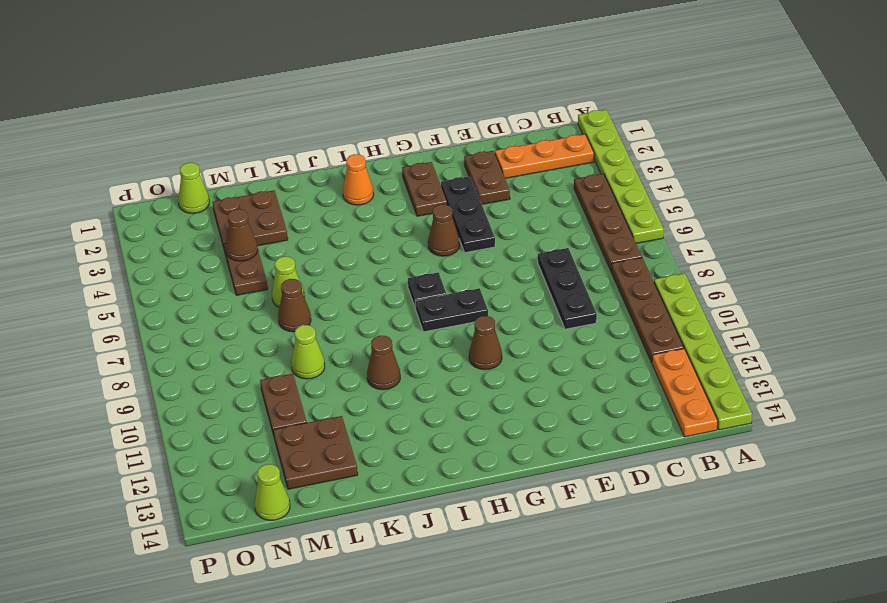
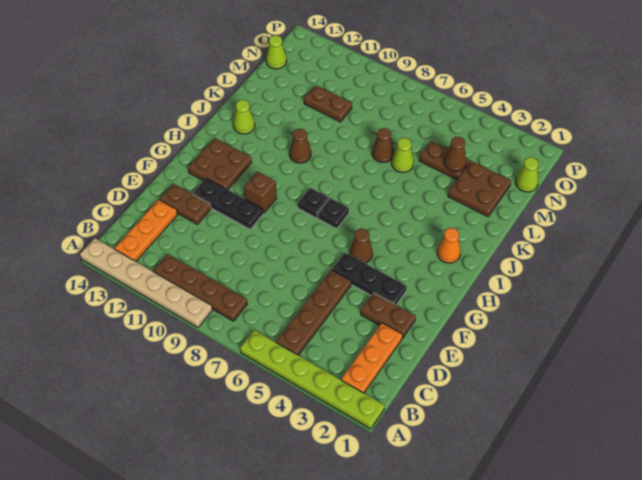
lime plate A9:A14 level 1 -> tan plate A9:A14 level 1
brown plate B4:B7 level 1 -> brown plate B5:E5 level 1
orange plate B12:B14 level 1 -> orange plate B13:D13 level 1
black plate D7:D9 level 1 -> black plate F10:F12 level 1
brown plate G2:G3 level 1 -> brown plate E12:E13 level 1
black plate G8:H8 level 1 -> black plate H8 level 1
brown cone G10 level 1 -> brown brick G10 level 1
lime cone L9 level 1 -> lime cone J13 level 1
brown plate L12:M13 level 1 -> brown plate G12:H13 level 1

